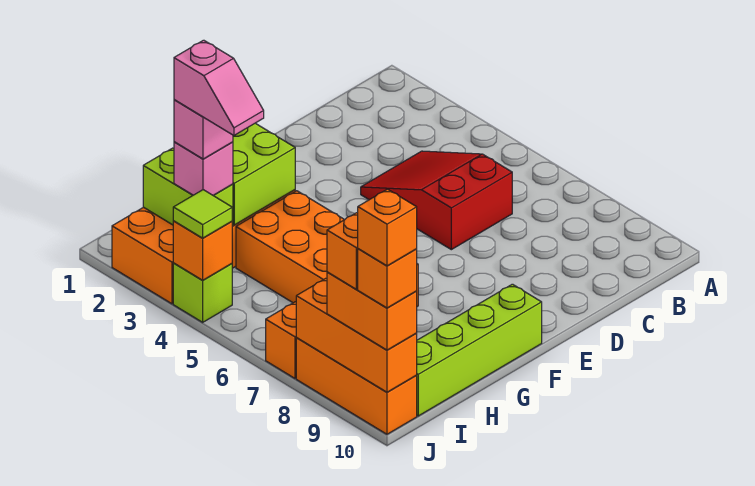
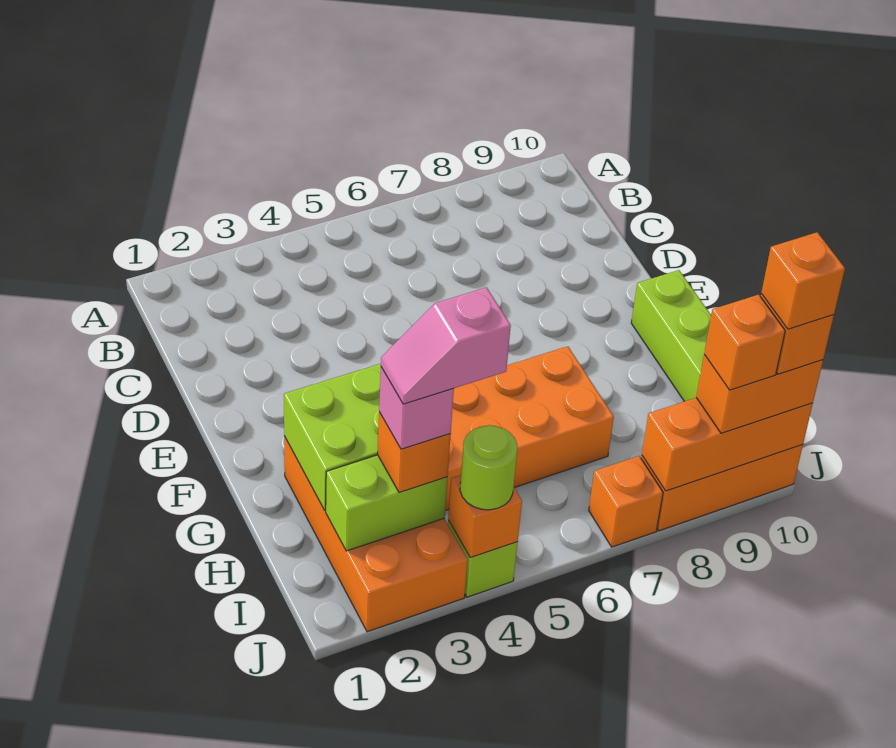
red slope C4:D6 level 1 top 6 -> none
pink brick I3 level 3 -> orange brick I3 level 3
pink slope I3:I4 level 5 top 3 -> pink slope I3:I4 level 5 top 4
lime tile J4 level 3 -> lime round brick J4 level 3

